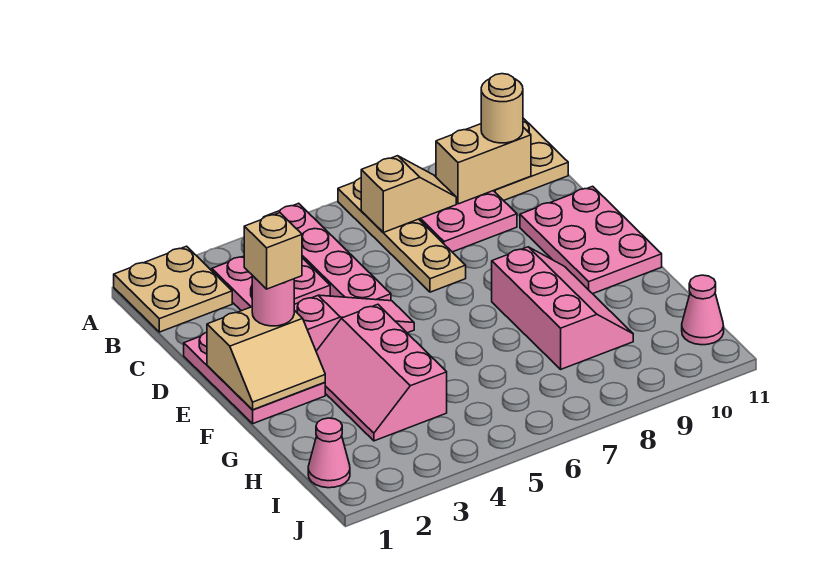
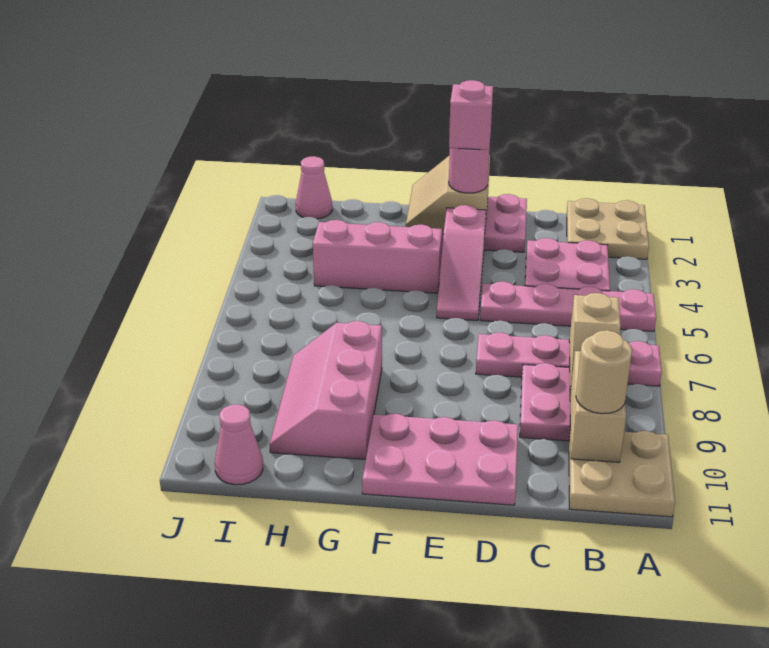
tan plate A7:D7 level 1 -> pink plate A7:D7 level 1
tan brick E2 level 4 -> pink brick E2 level 4
pink slope F8:H9 level 1 top 8 -> pink slope G8:H10 level 1 top G

